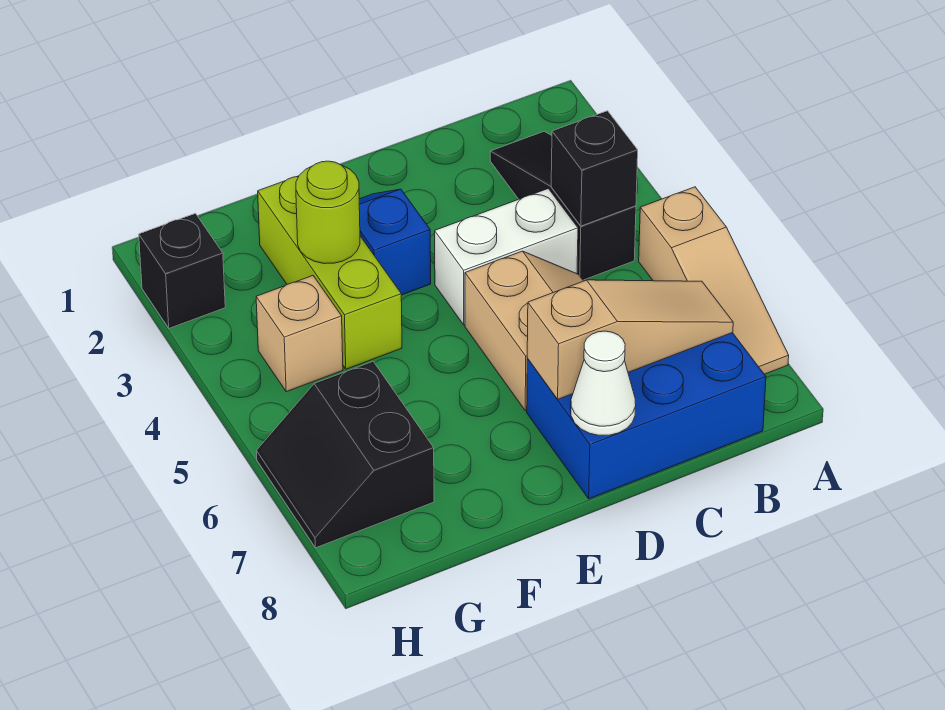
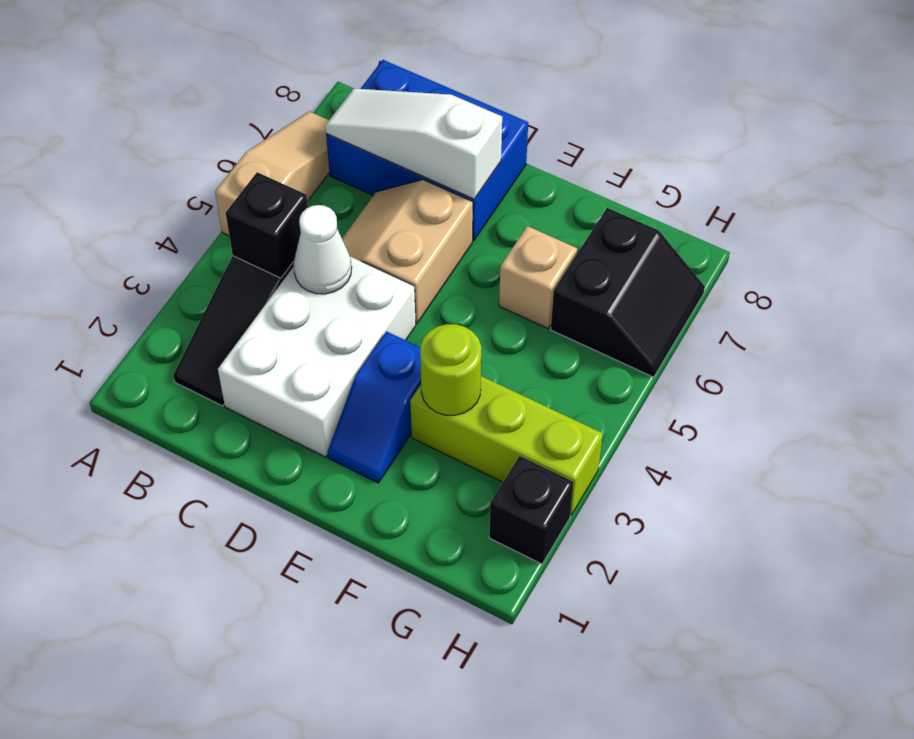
tan slope B7:D7 level 2 top D -> white slope B7:D7 level 2 top D
white brick C4:D4 level 1 -> white brick C2:D4 level 1
white cone D8 level 2 -> white cone C4 level 2
lime brick F2:F4 level 1 -> lime brick F3:H3 level 1
tan brick G4 level 1 -> tan brick F6 level 1

